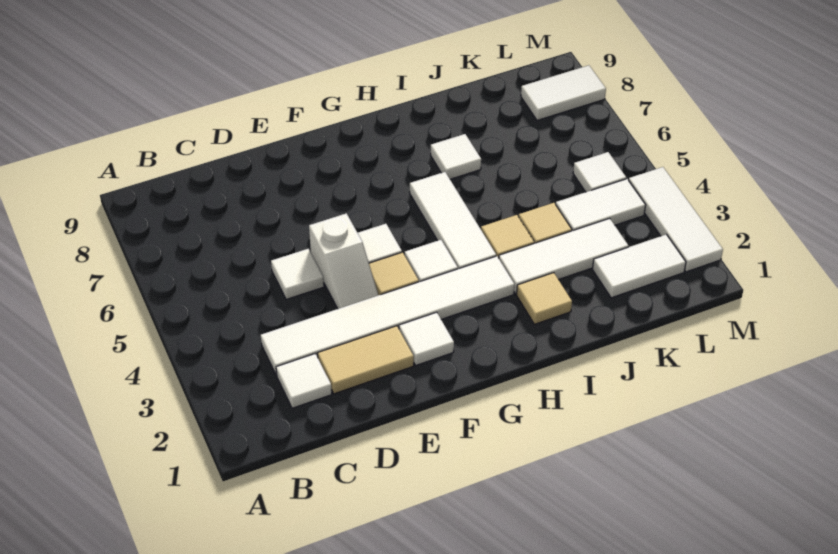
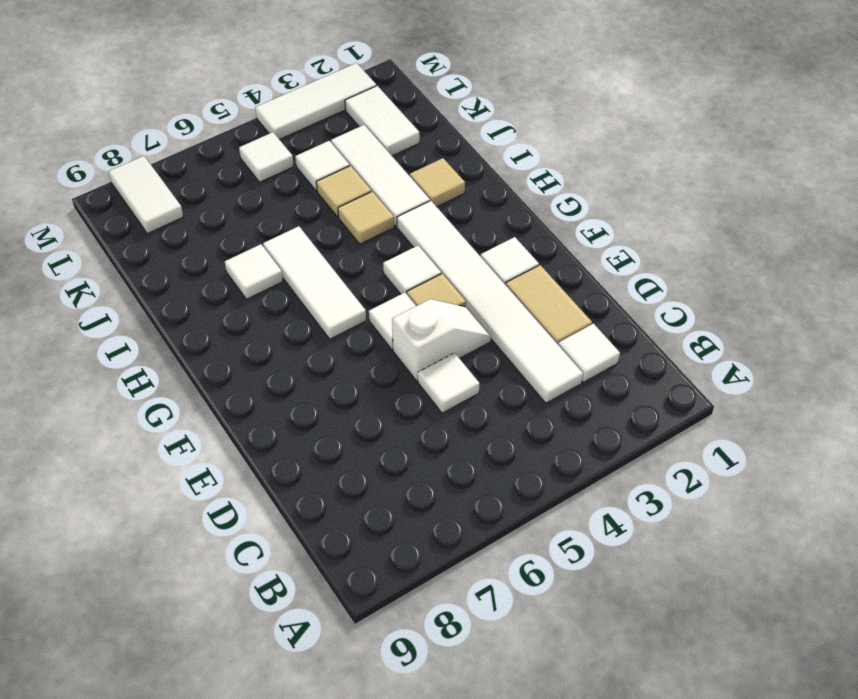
white tile H4:H6 level 1 -> white tile G6:I6 level 1
white tile K4:L4 level 1 -> white tile K4 level 1

